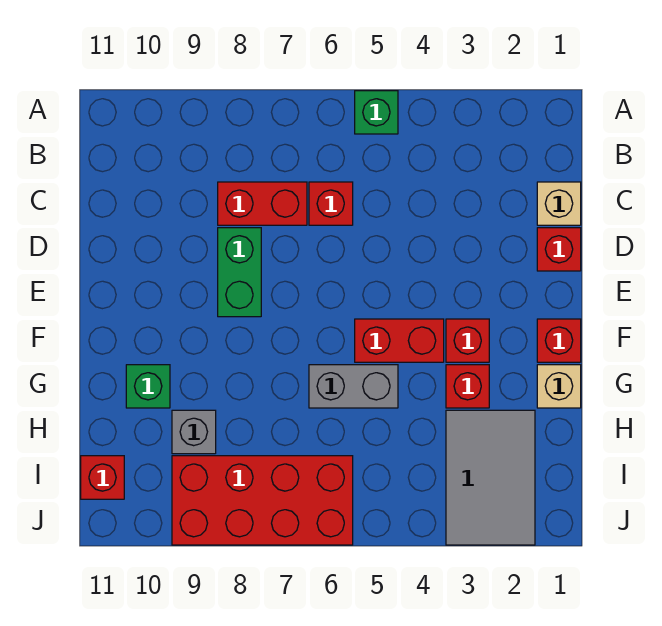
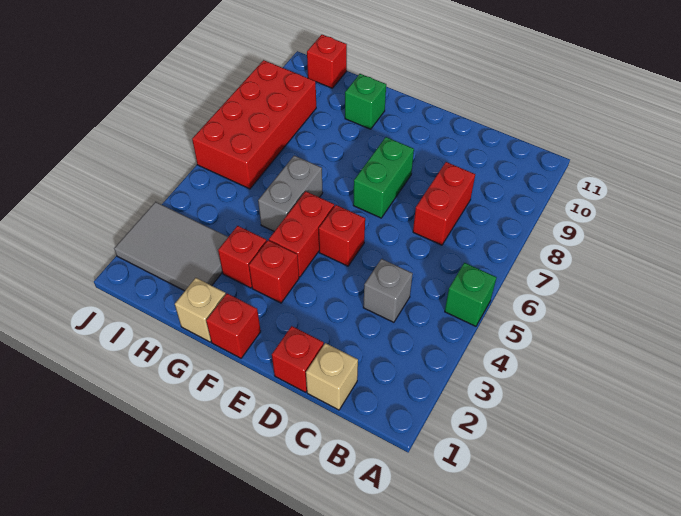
red brick C6 level 1 -> red brick E5 level 1
green brick D8:E8 level 1 -> green brick E7:E8 level 1
grey brick H9 level 1 -> grey brick C4 level 1

